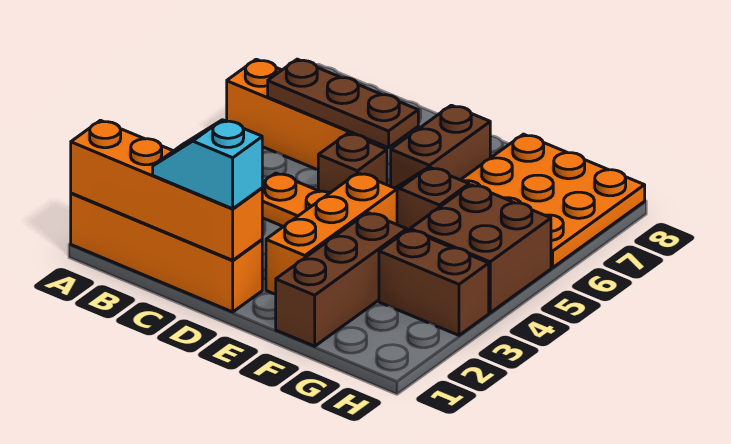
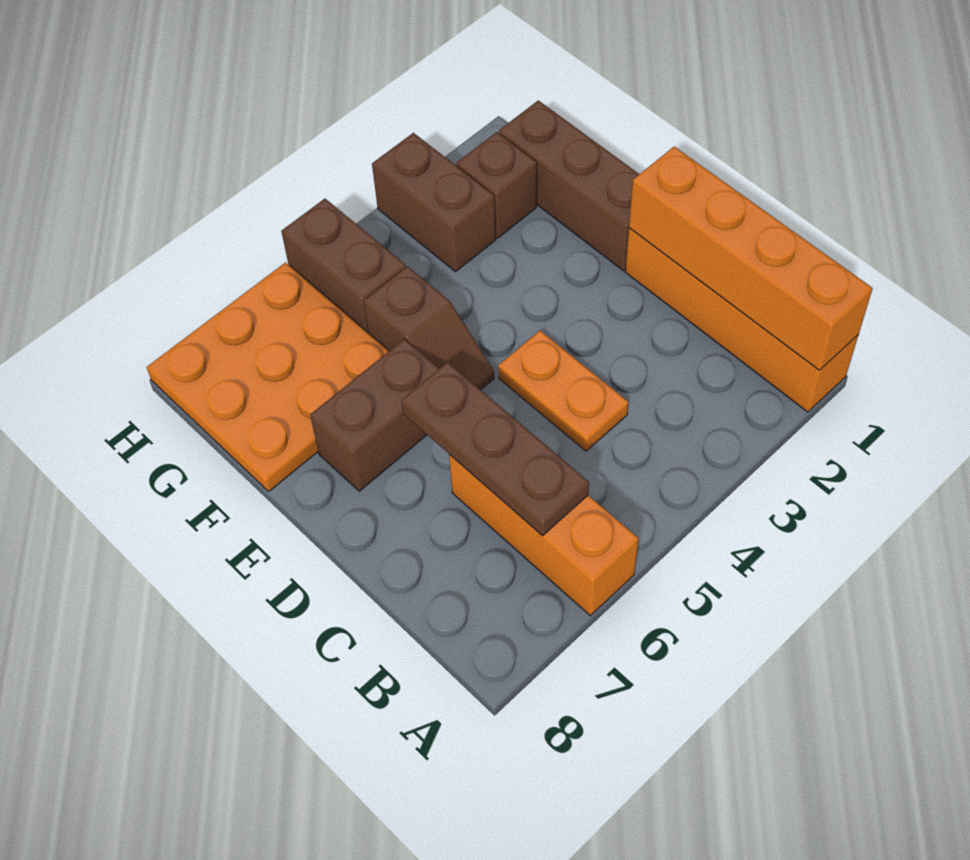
cyan slope C1:D1 level 3 top D -> none
brown brick D5 level 1 -> brown brick G2 level 1
orange brick E2:E4 level 1 -> none
brown brick F1:F3 level 1 -> brown brick E1:G1 level 1
brown brick G4:H5 level 1 -> brown brick G5:H5 level 1

